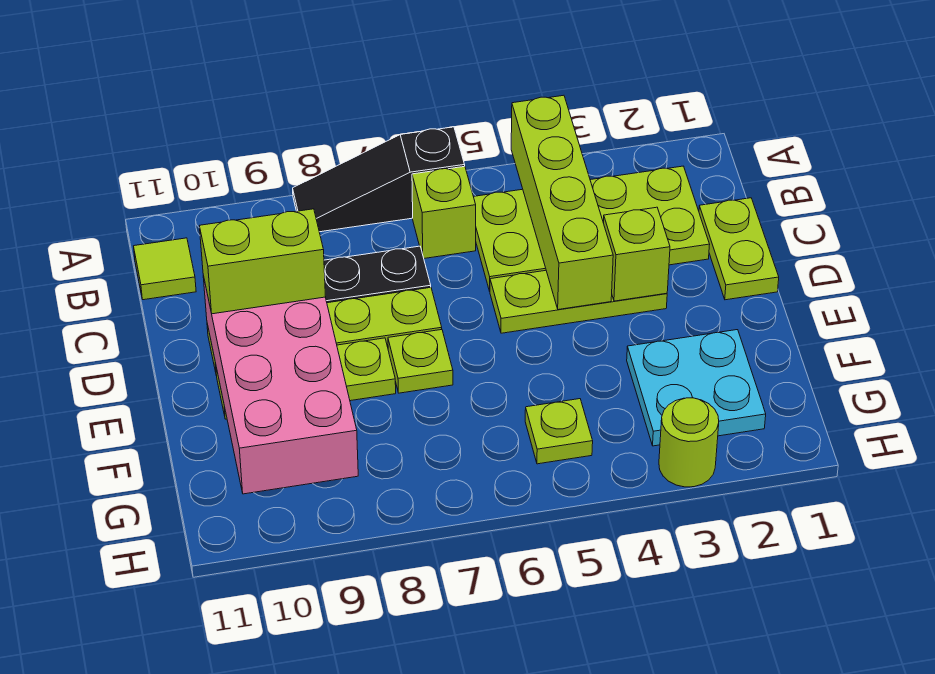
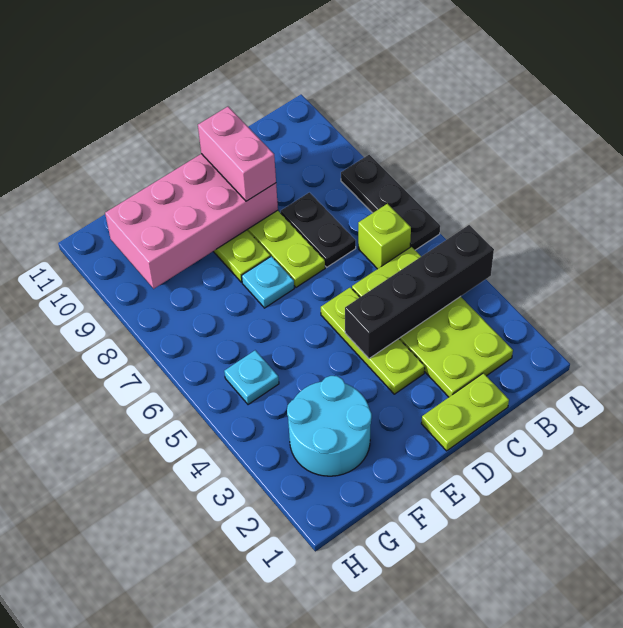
lime brick A4:D4 level 2 -> black brick A4:D4 level 2
black slope A6:A8 level 1 top 6 -> black plate A6:A8 level 1
lime tile B11 level 1 -> none
lime brick D3 level 2 -> none
lime brick D9:D10 level 3 -> pink brick D9:D10 level 3
lime plate E7 level 1 -> cyan plate E7 level 1
cyan plate F2:G3 level 1 -> cyan round brick F2:G3 level 1
lime plate G5 level 1 -> cyan plate G5 level 1
lime round brick H3 level 1 -> none

